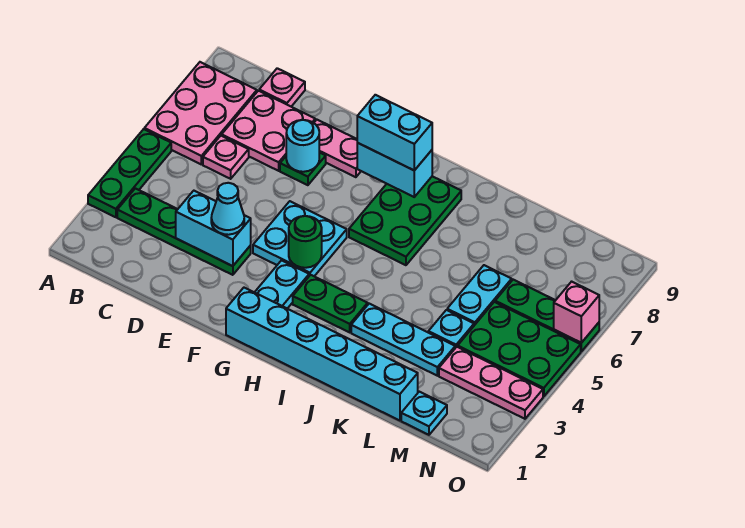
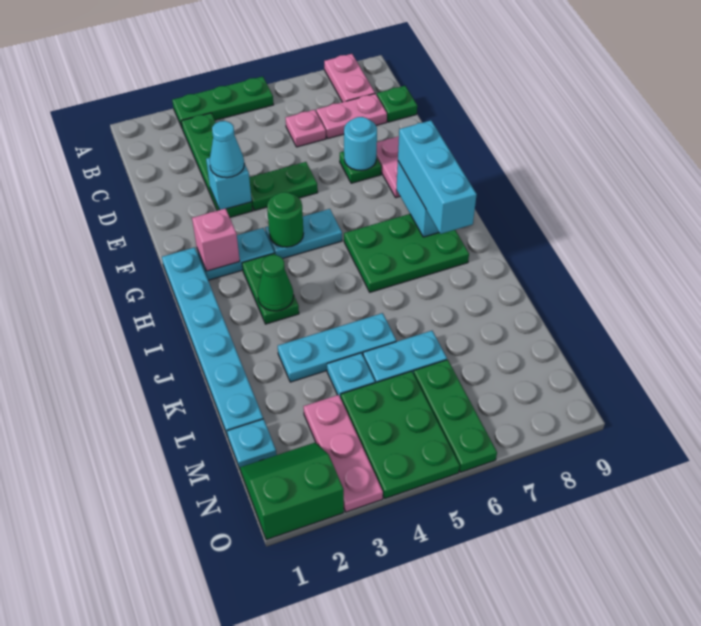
pink plate A6:B8 level 1 -> pink plate A8:B8 level 1
pink plate C7:D8 level 1 -> pink plate C7:C8 level 1
pink plate C9 level 1 -> green plate C9 level 1
cyan brick D3:E3 level 2 -> cyan brick E3 level 2
none -> green plate E4:E5 level 1
cyan plate F4:G5 level 1 -> cyan plate G4:G5 level 1
cyan brick G1:L1 level 1 -> cyan plate G1:L1 level 1
cyan brick G8:H8 level 3 -> cyan brick G8:I8 level 3
none -> green cone I3 level 2
cyan plate J3:L3 level 1 -> cyan plate K3:K5 level 1
none -> green slope N1:O2 level 1 top O
pink brick O6 level 2 -> pink brick G2 level 2

